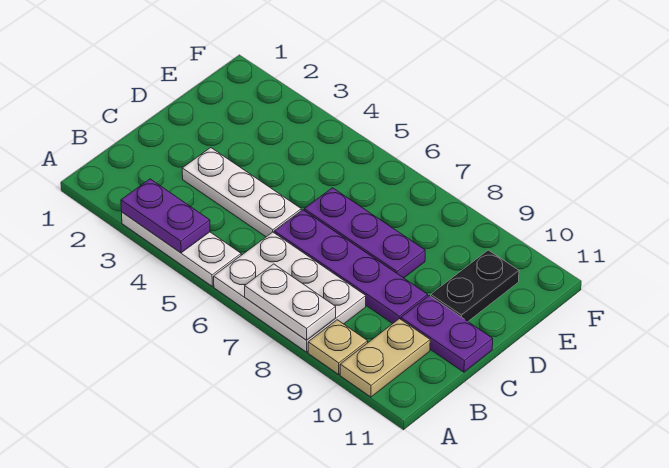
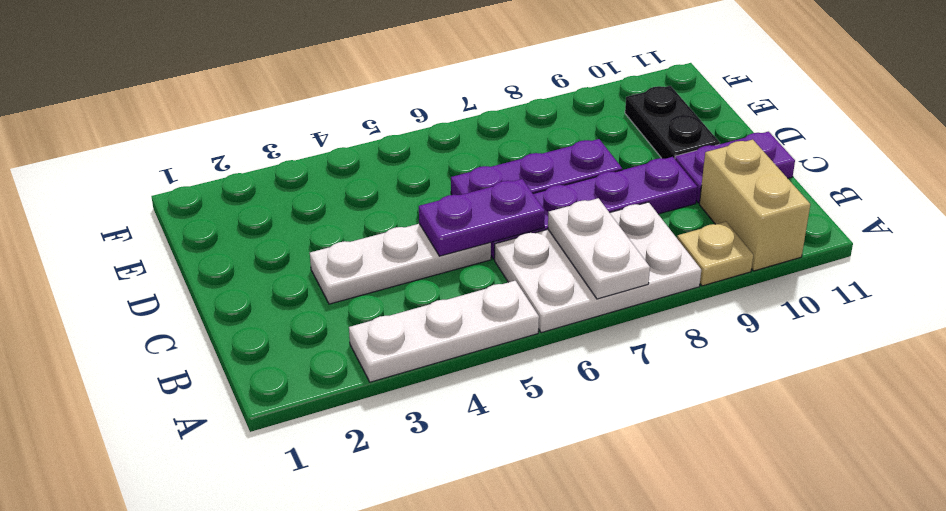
purple plate A3:A4 level 2 -> purple plate C5:C6 level 2
white plate A7:A8 level 2 -> white plate A7:B7 level 2
tan plate A10:B10 level 1 -> tan brick A10:B10 level 1

